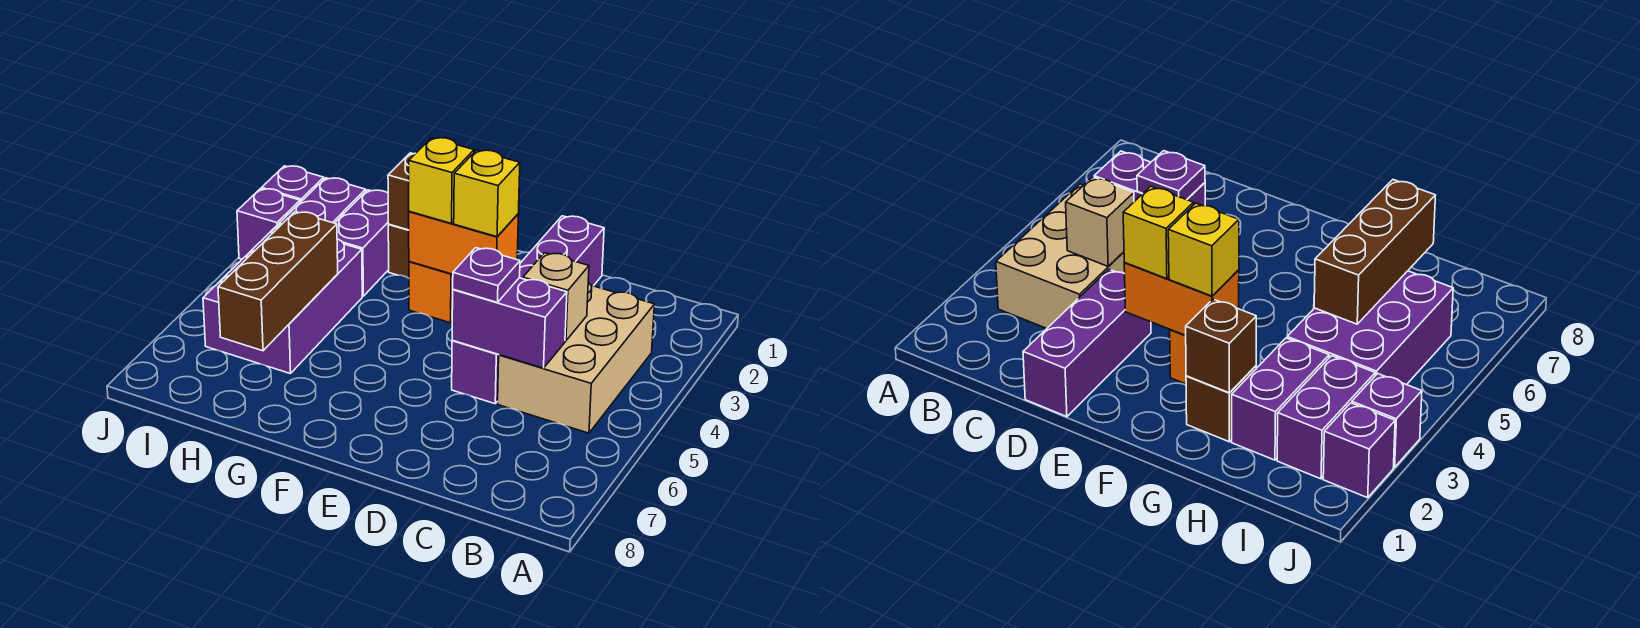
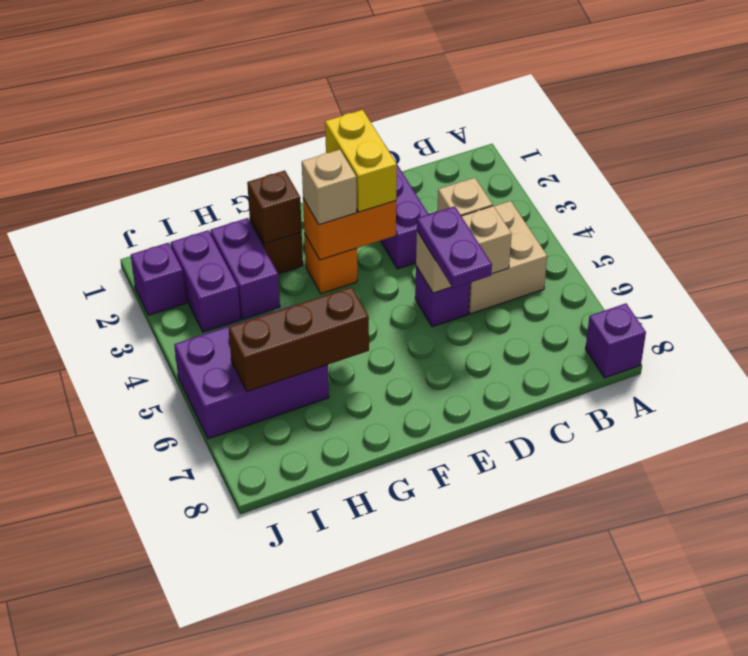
tan brick B3:C5 level 1 -> tan brick B4:C5 level 1
purple brick C5:D5 level 2 -> tan brick C5:D5 level 2
purple plate D5 level 3 -> purple plate D5:D6 level 3
yellow brick E3 level 3 -> yellow brick E2:E3 level 3
yellow brick F3 level 3 -> tan brick F3 level 3
purple brick H4:I6 level 1 -> purple brick H5:J6 level 1
brown brick H5:H7 level 2 -> brown brick G6:I6 level 2
purple brick J3 level 1 -> purple brick A8 level 1

